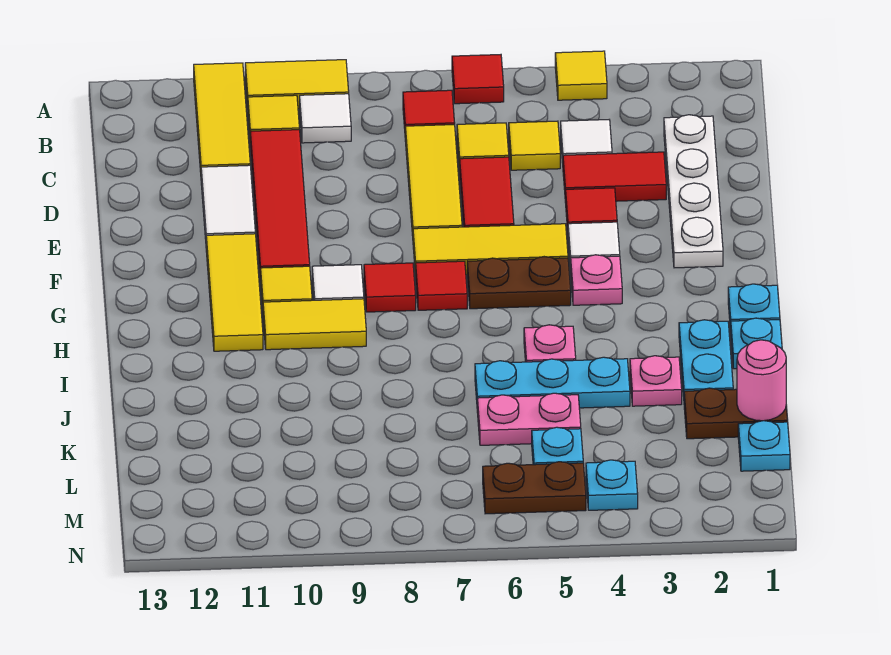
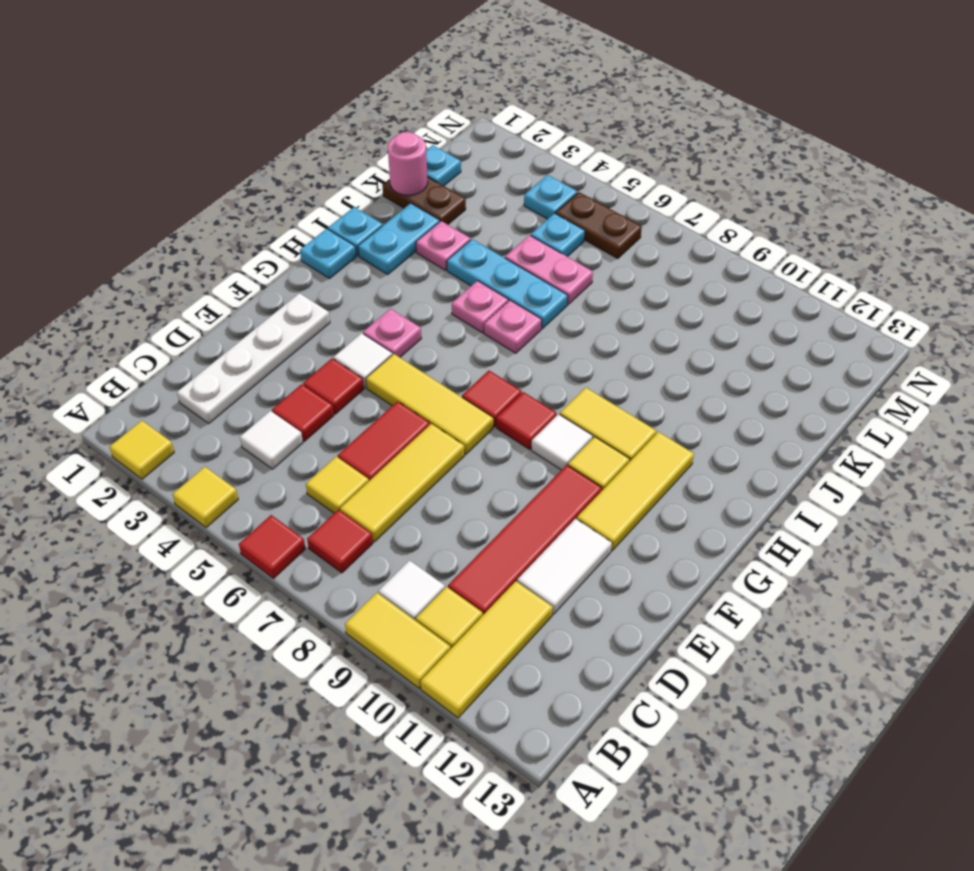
yellow tile C5 level 1 -> yellow tile A2 level 1
red tile D3:D4 level 1 -> red tile D4 level 1
brown plate G5:G6 level 1 -> none
none -> pink plate I6 level 1

